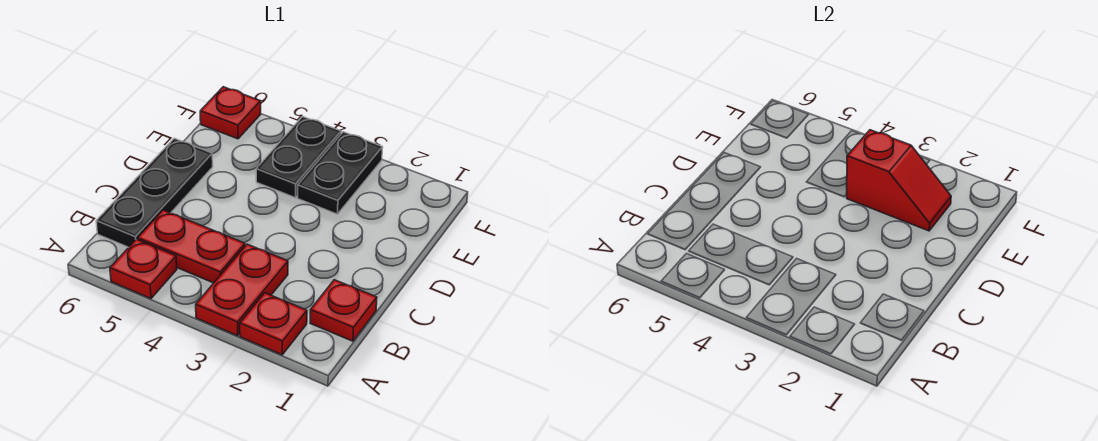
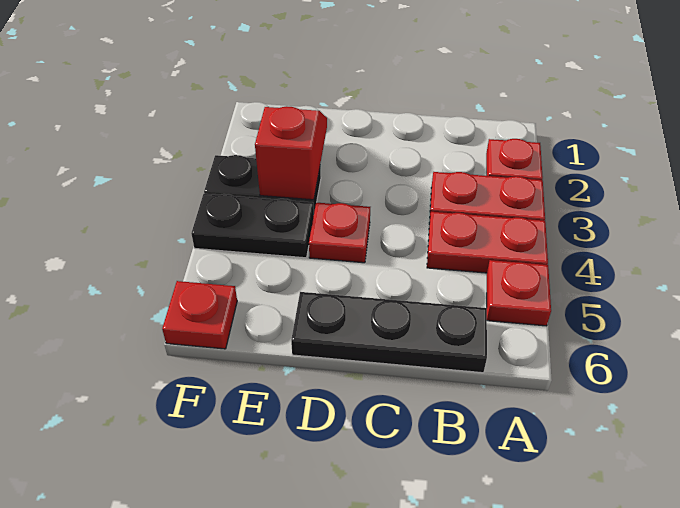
red plate B1 level 1 -> red plate D4 level 1
red plate B4:B5 level 1 -> red plate A4:B4 level 1

